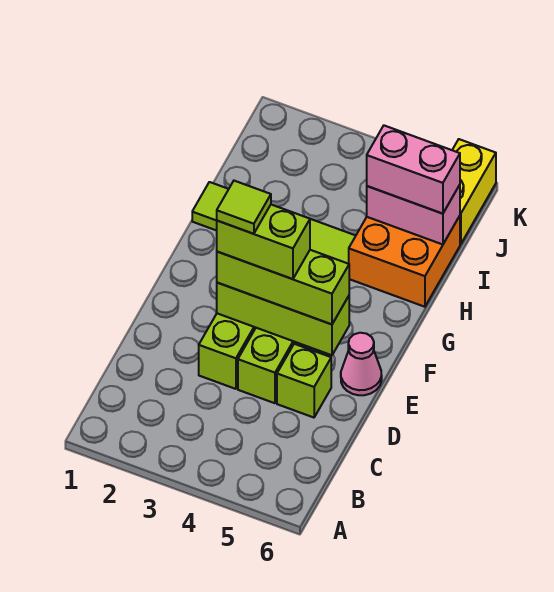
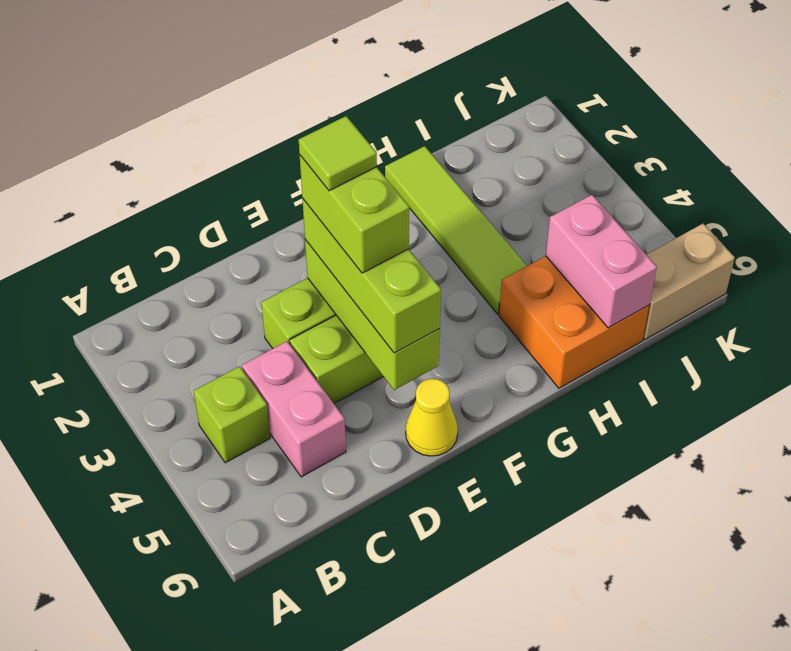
lime brick D5 level 1 -> lime brick B4 level 1
pink cone E6 level 1 -> yellow cone E6 level 1
pink brick I5:I6 level 3 -> pink brick C4:C5 level 1
yellow brick J6:K6 level 1 -> tan brick J6:K6 level 1

